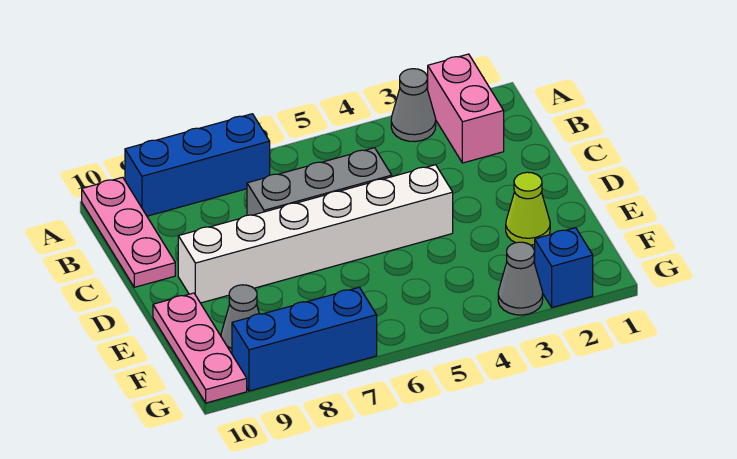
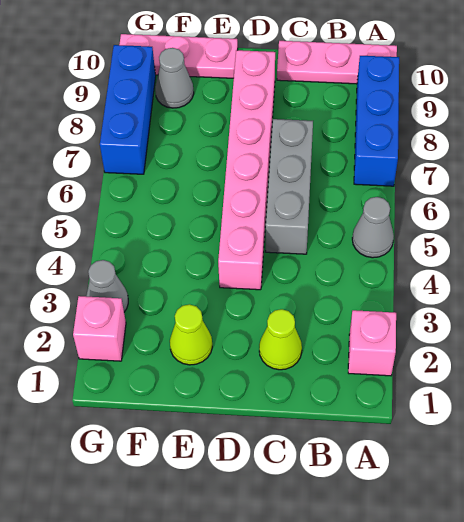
pink brick A2:B2 level 1 -> pink brick A2 level 1
grey cone A3 level 1 -> grey cone A5 level 1
none -> lime cone C2 level 1
white brick D4:D9 level 1 -> pink brick D4:D9 level 1
blue brick G2 level 1 -> pink brick G2 level 1

